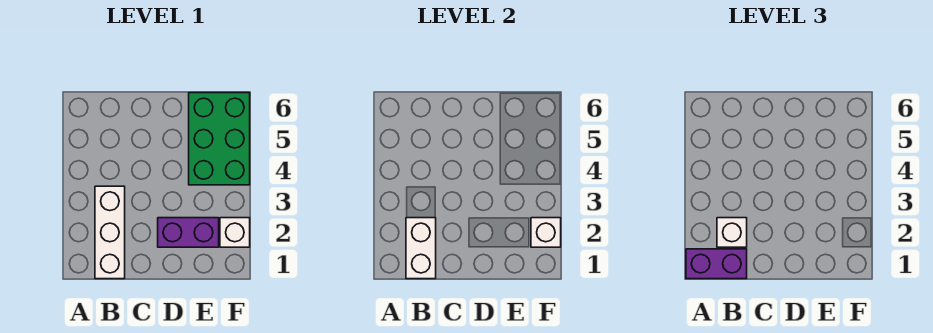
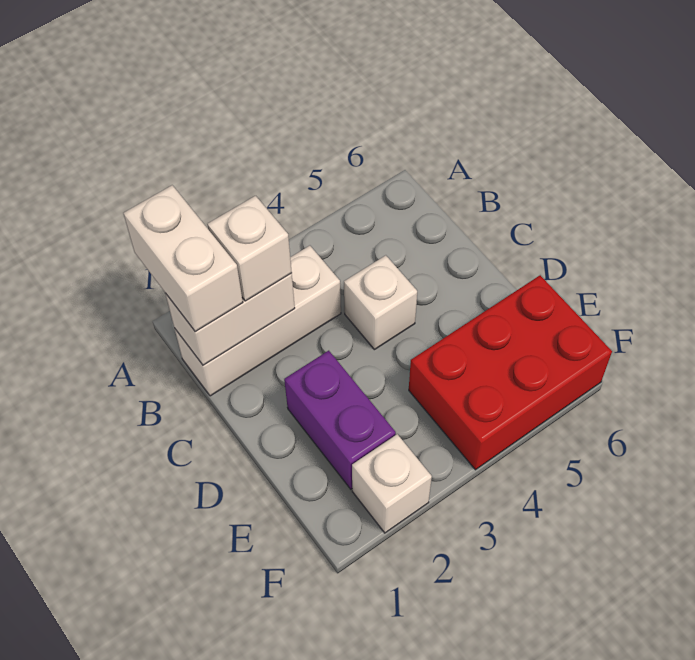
purple brick A1:B1 level 3 -> white brick A1:B1 level 3
green brick E4:F6 level 1 -> red brick E4:F6 level 1
white brick F2 level 2 -> white brick C4 level 1

